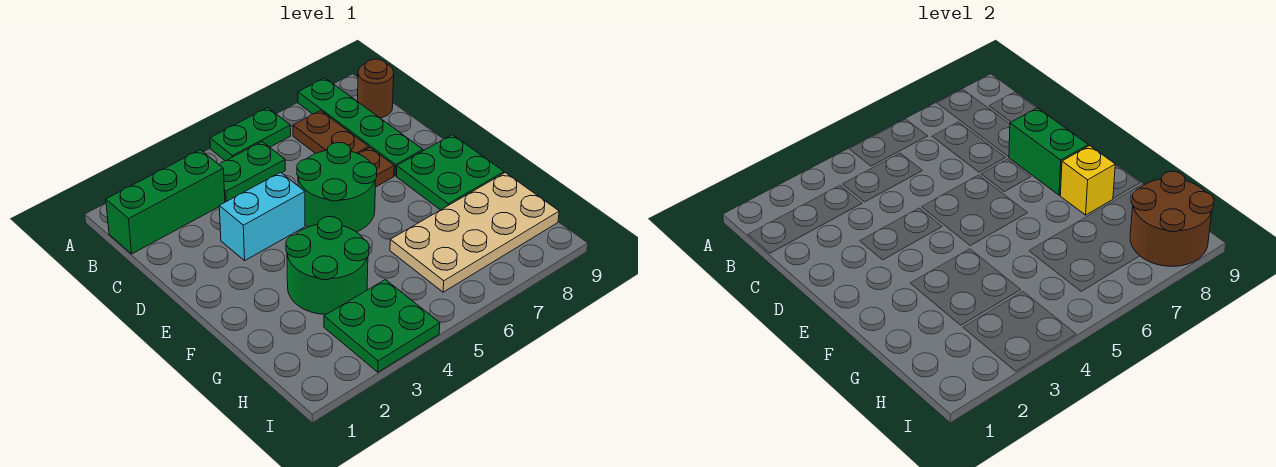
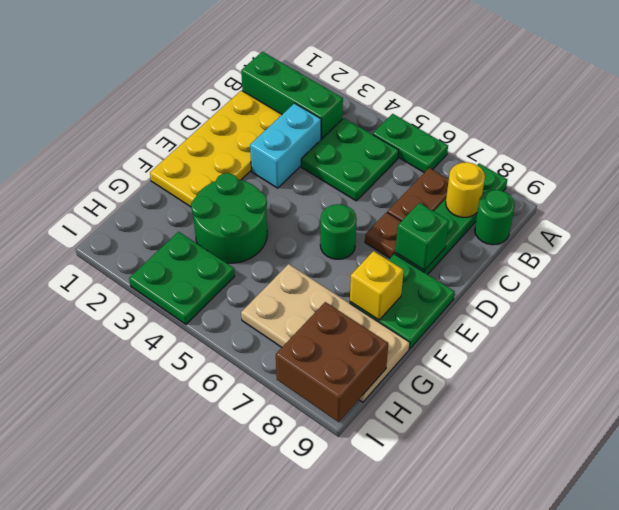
green plate B4:B5 level 1 -> green plate B4:C5 level 1
none -> yellow round brick B8 level 2
brown round brick B9 level 1 -> green round brick B9 level 1
none -> yellow plate C1:F2 level 1
cyan brick D3:D4 level 1 -> cyan brick C3:D3 level 1
green round brick D5:E6 level 1 -> green round brick E6 level 1
green brick D8:E8 level 2 -> green brick D8 level 2
brown round brick H8:I9 level 2 -> brown brick H8:I9 level 2

